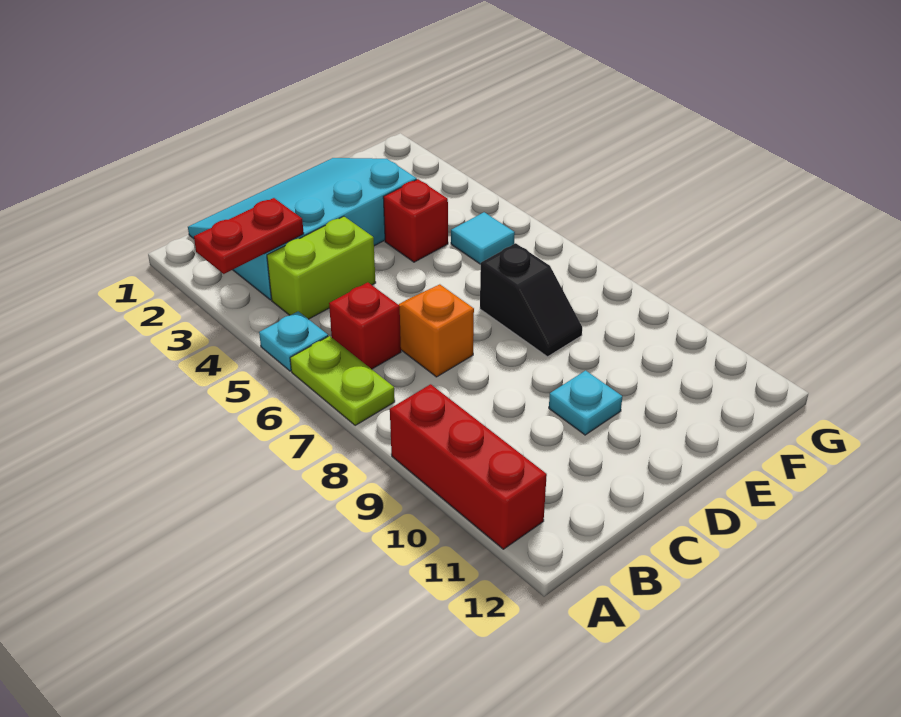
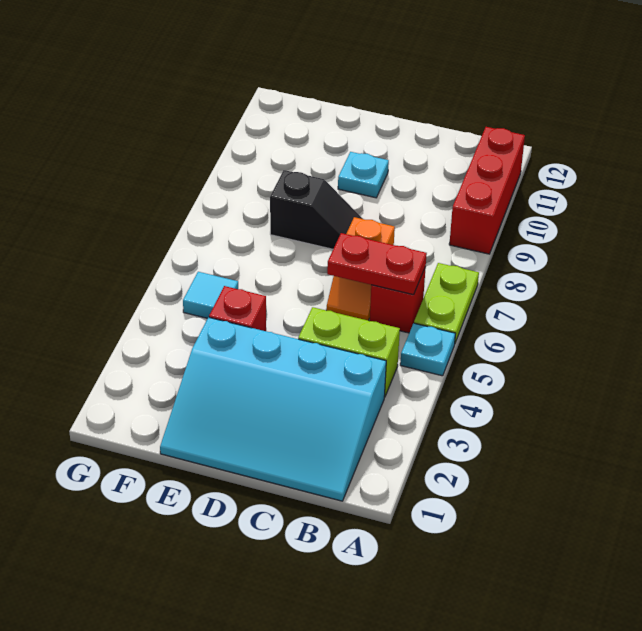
red plate A3:B3 level 2 -> red plate B6:C6 level 2
black slope E7:E8 level 1 top 7 -> black slope D8:E8 level 1 top E

